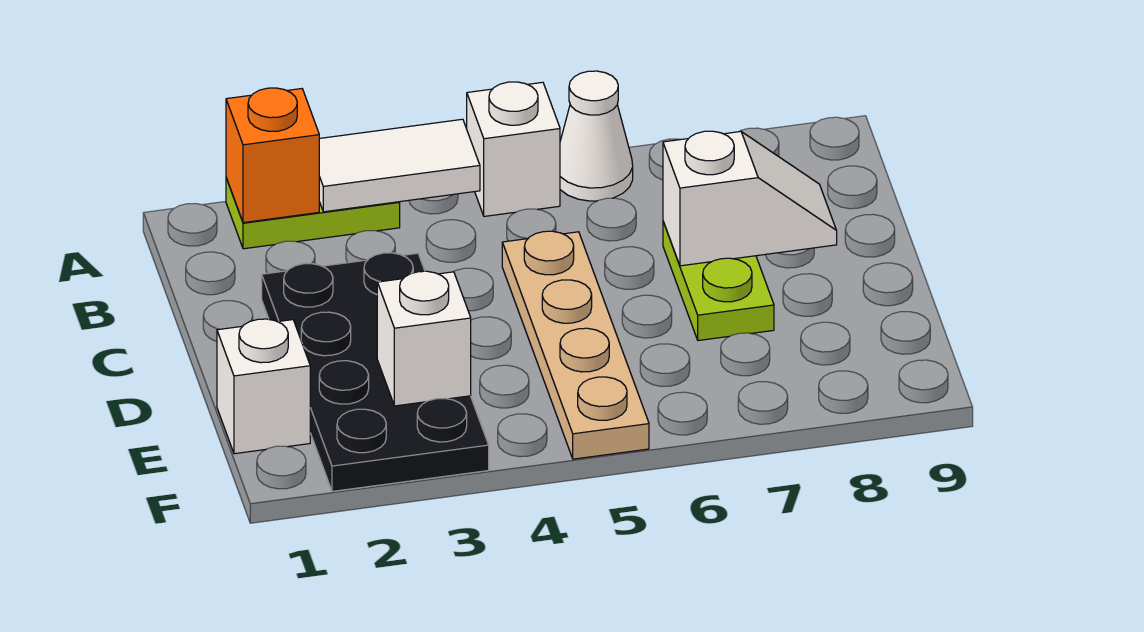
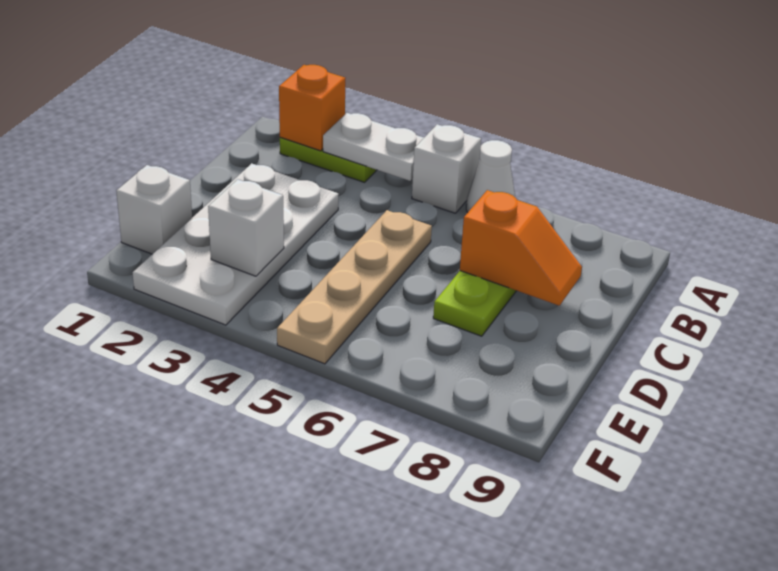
white tile A3:A4 level 2 -> white plate A3:A4 level 2
black plate C2:F3 level 1 -> white plate C2:F3 level 1
white slope C7:C8 level 2 top 7 -> orange slope C7:C8 level 2 top 7

